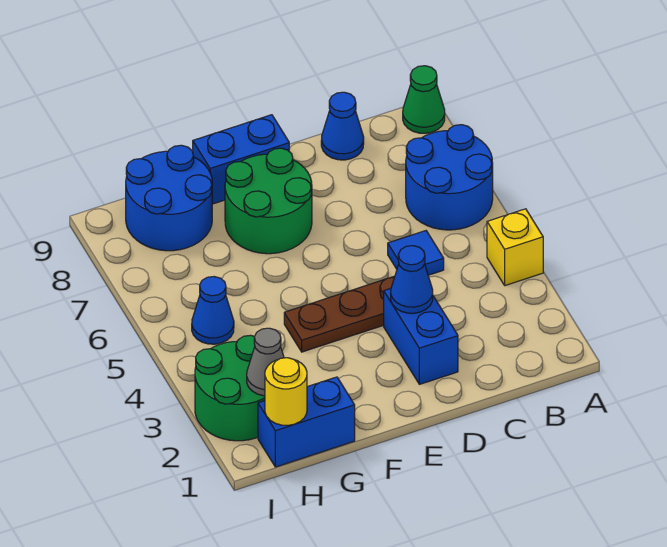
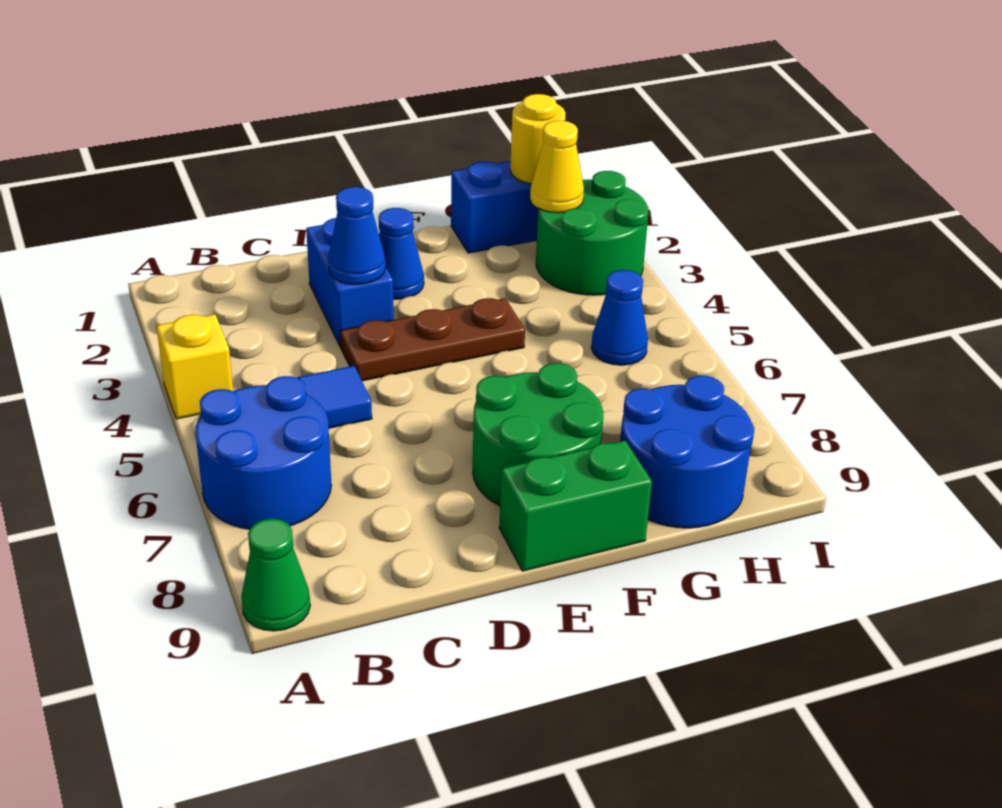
blue cone C9 level 1 -> blue cone E2 level 1
blue brick E9:F9 level 1 -> green brick E9:F9 level 1
grey cone H2 level 2 -> yellow cone H2 level 2

